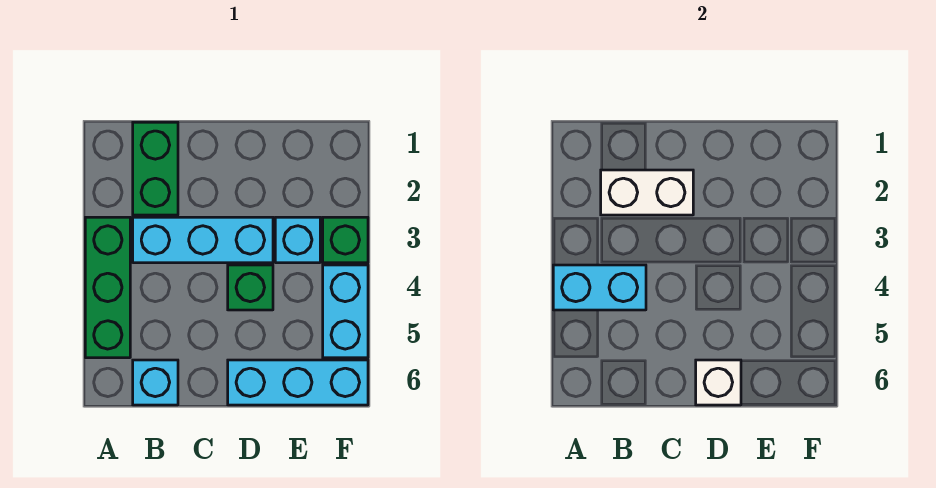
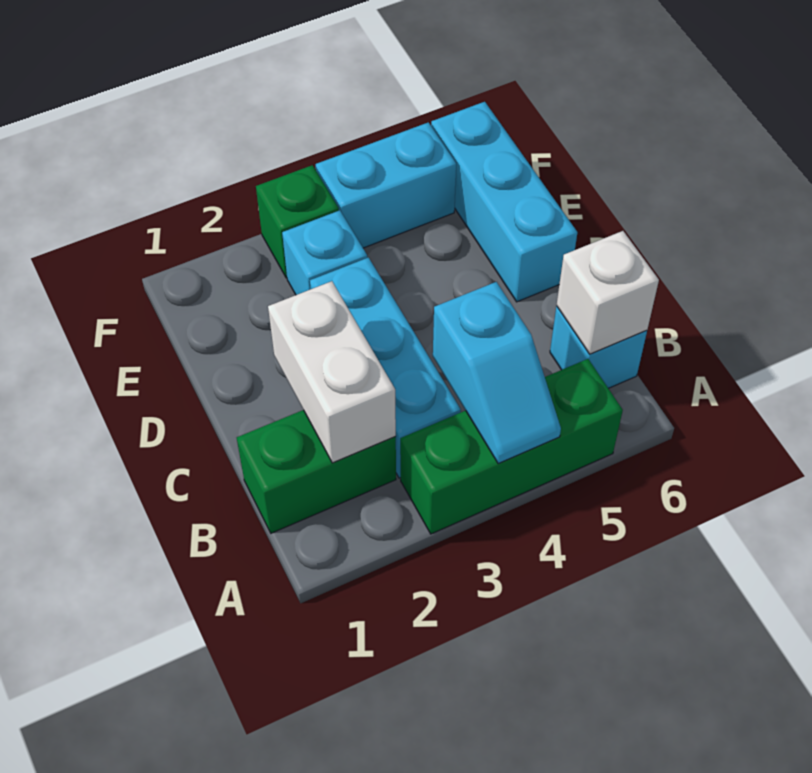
cyan brick A4:B4 level 2 -> cyan slope A4:B4 level 2 top B
green brick D4 level 1 -> none
white brick D6 level 2 -> white brick B6 level 2

